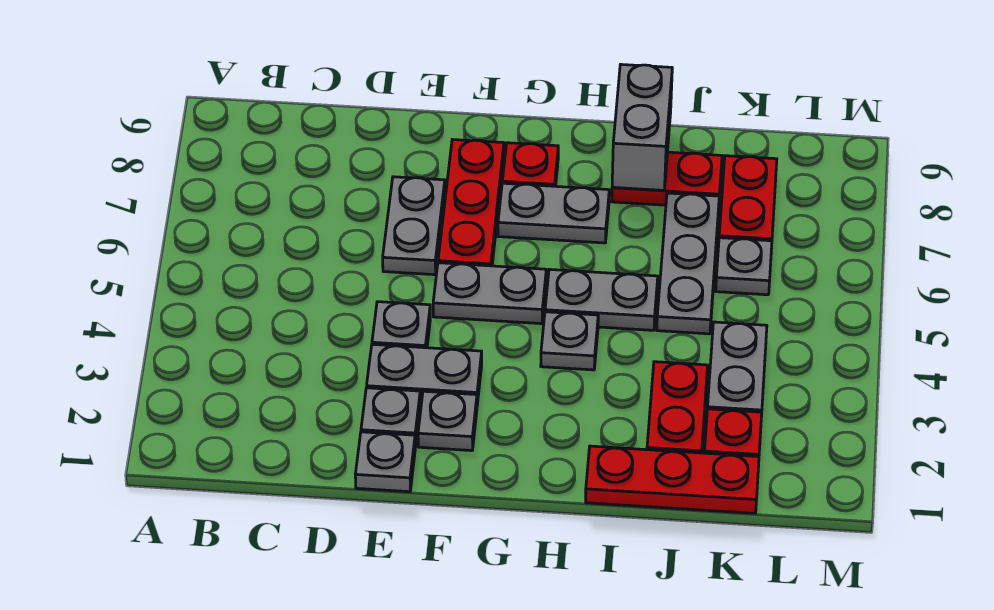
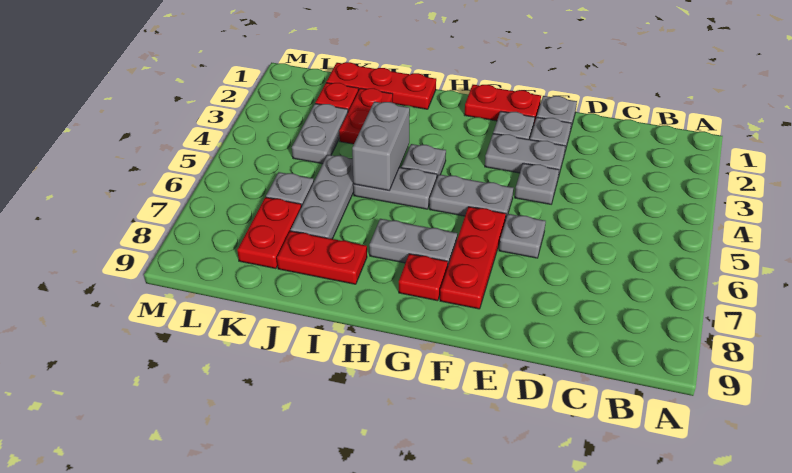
grey plate E6:E7 level 1 -> grey plate E6 level 1
none -> red plate F1:G1 level 1
grey brick I8:I9 level 2 -> grey brick I4:I5 level 2

